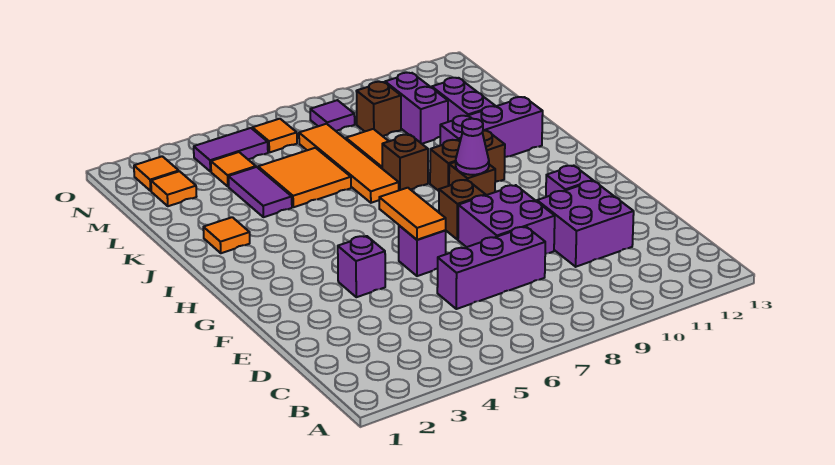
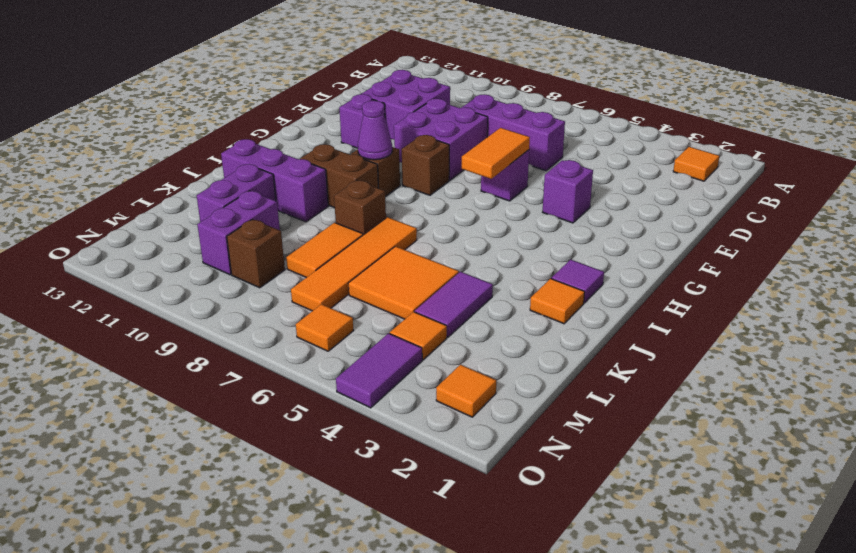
orange tile M2 level 1 -> orange tile B2 level 1
purple tile N4:N5 level 1 -> purple tile N4:O4 level 1
purple tile N8 level 1 -> purple tile I2 level 1

